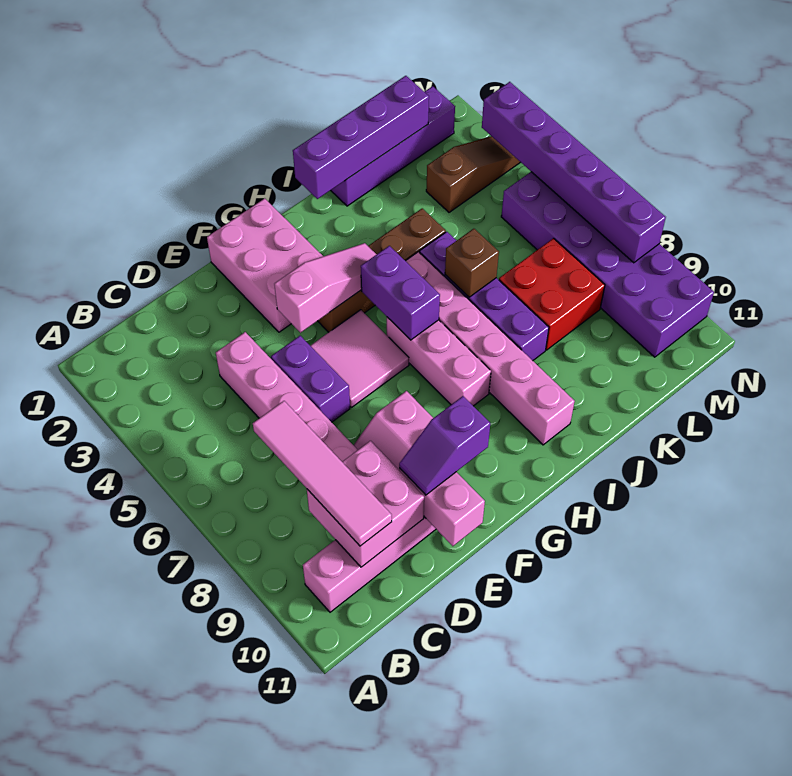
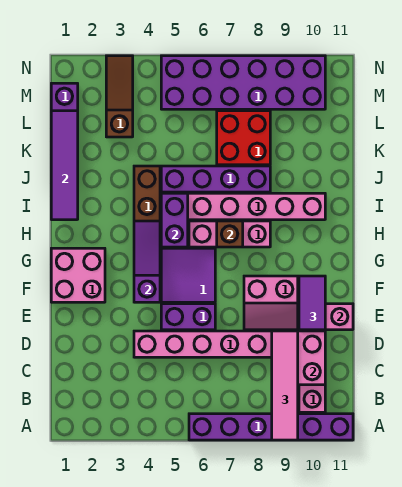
pink tile C7:C10 level 3 -> pink tile A9:D9 level 3
purple slope E10:F10 level 3 top F -> purple tile E10:F10 level 3
pink brick F1:G3 level 1 -> pink brick F1:G2 level 1
pink slope F4:H4 level 2 top F -> purple slope F4:H4 level 2 top F
pink tile F5:G6 level 1 -> purple tile F5:G6 level 1
purple brick H5:H6 level 2 -> purple brick H5:I5 level 2
purple brick I1:L1 level 2 -> purple tile I1:L1 level 2
brown brick J6 level 2 -> brown brick H7 level 2
purple brick N3:N8 level 2 -> purple brick A6:A11 level 1

